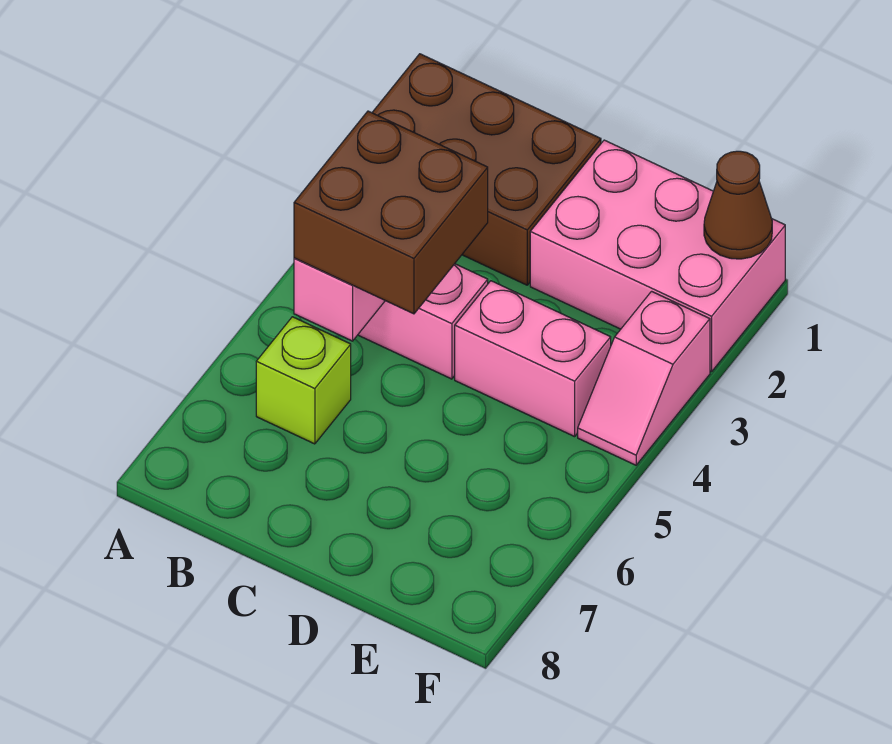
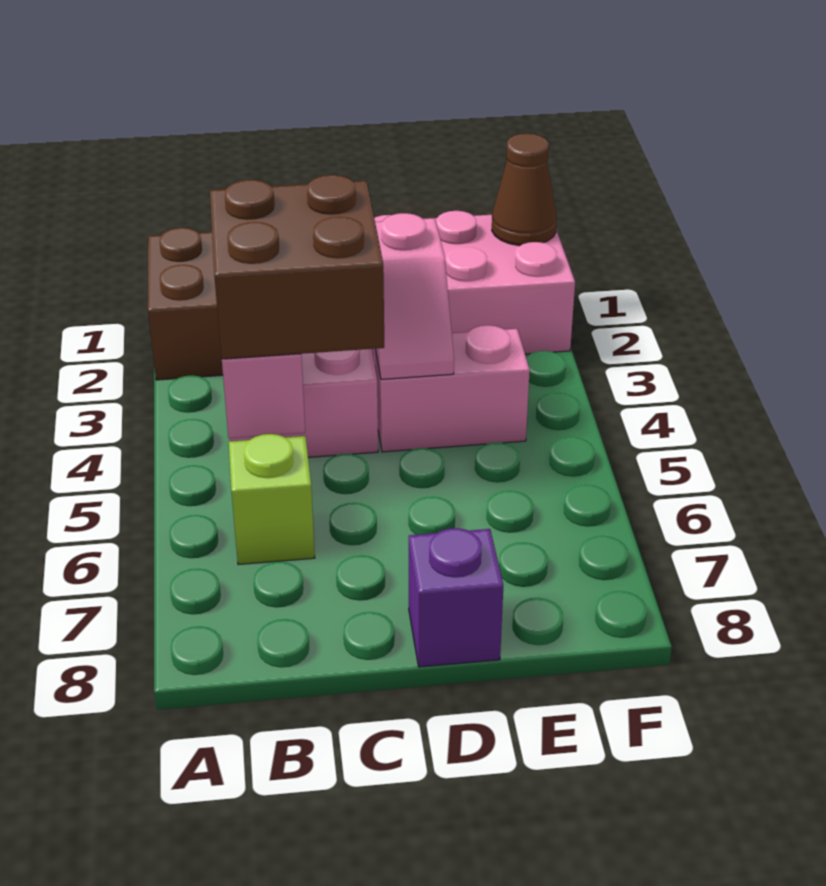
none -> purple brick D8 level 1
pink slope F3:F4 level 1 top 3 -> pink slope D3:D4 level 2 top 3

